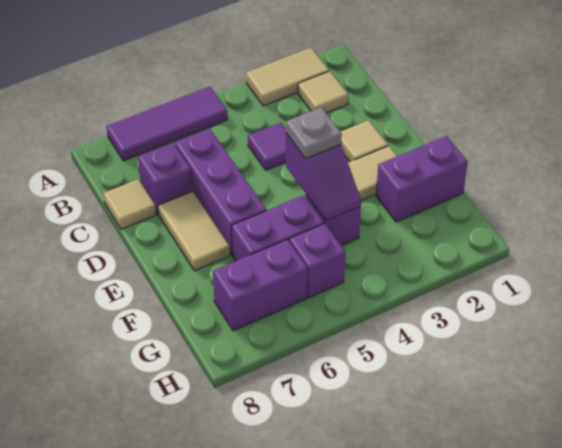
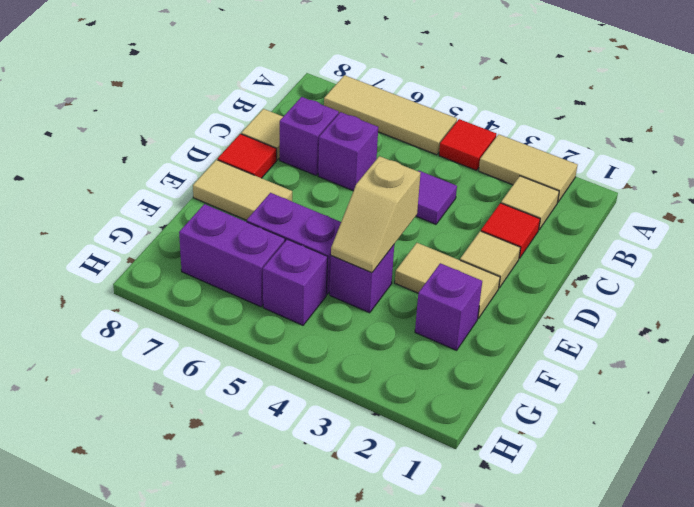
none -> red tile A4 level 1
purple tile A5:A7 level 1 -> tan tile A5:A7 level 1
none -> red tile C2 level 1
purple brick C6:E6 level 1 -> purple brick C6 level 1
tan tile D7:E7 level 1 -> tan tile E7:E8 level 1
none -> red tile D8 level 1
purple slope E4:F4 level 2 top E -> tan slope E4:F4 level 2 top E
grey plate E4 level 3 -> none
purple brick F1:F2 level 1 -> purple brick F2 level 1

